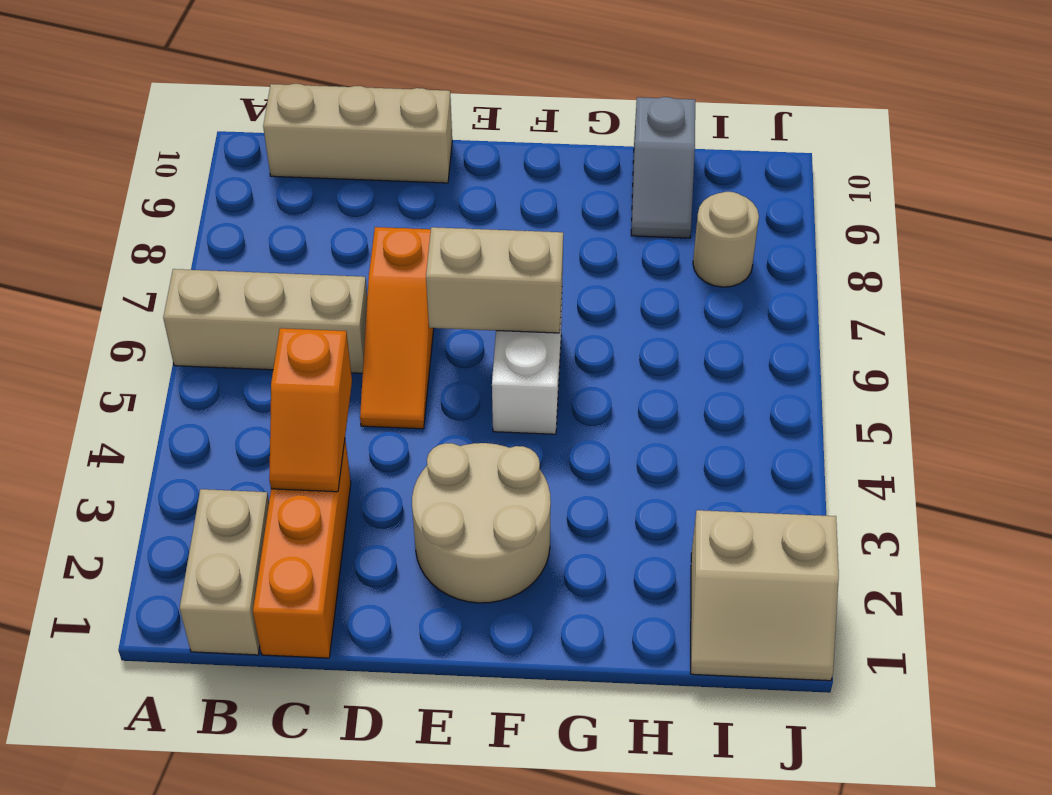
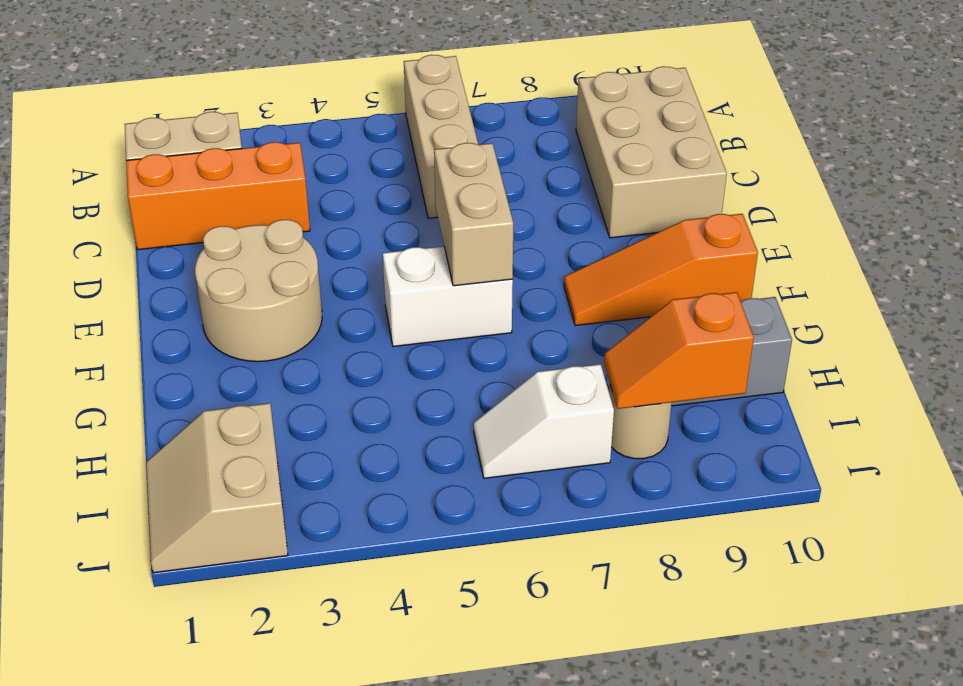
tan brick B10:D10 level 1 -> tan brick B9:D10 level 1
orange slope C3:C4 level 2 top 4 -> orange slope I8:I9 level 2 top 9
orange slope D5:D7 level 1 top 7 -> orange slope F8:F10 level 1 top 10
none -> white slope I6:I7 level 1 top 7

